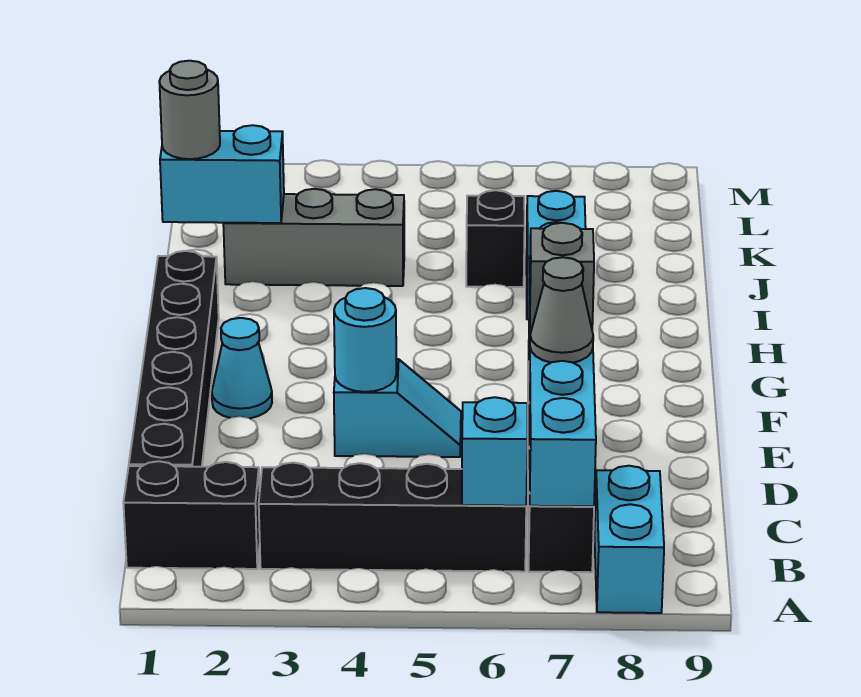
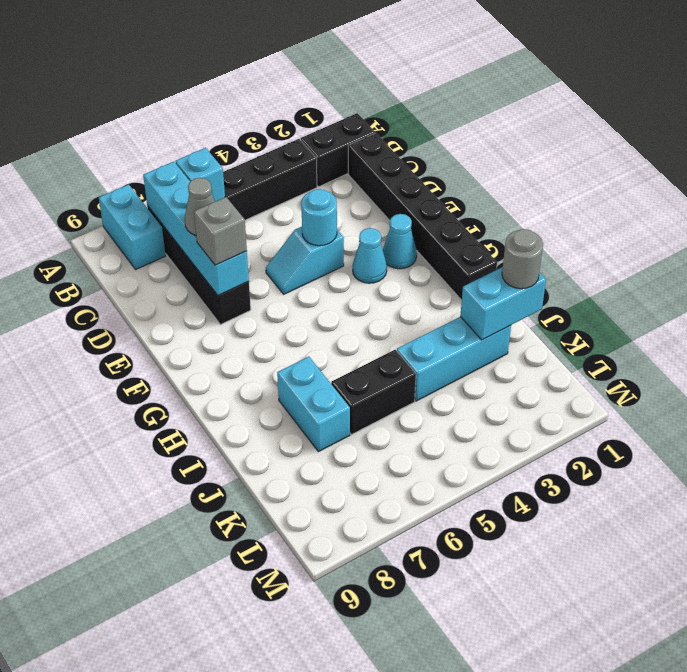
none -> cyan cone F3 level 1
grey brick J2:J4 level 1 -> cyan brick J2:J4 level 1
black brick J6 level 1 -> black brick J5:J6 level 1

